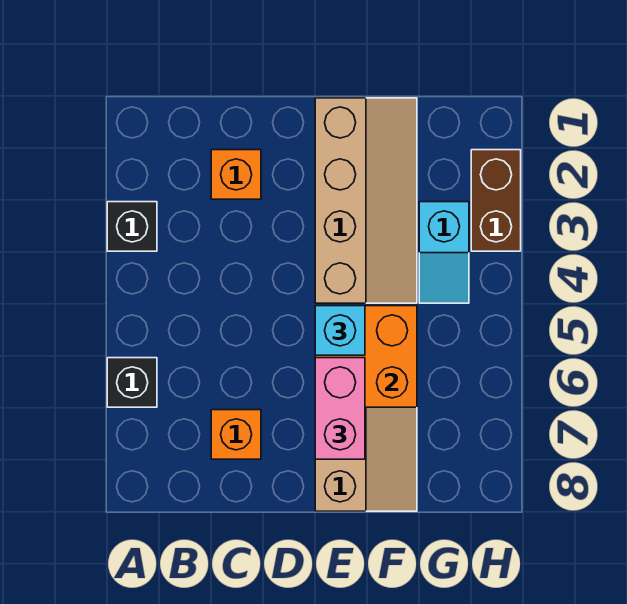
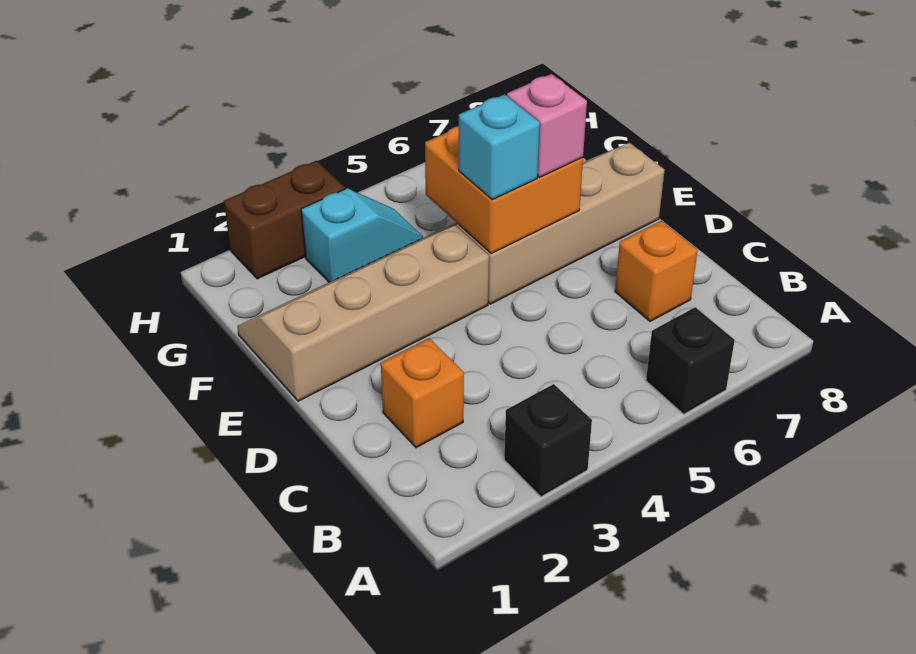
pink brick E6:E7 level 3 -> pink brick E6 level 3

